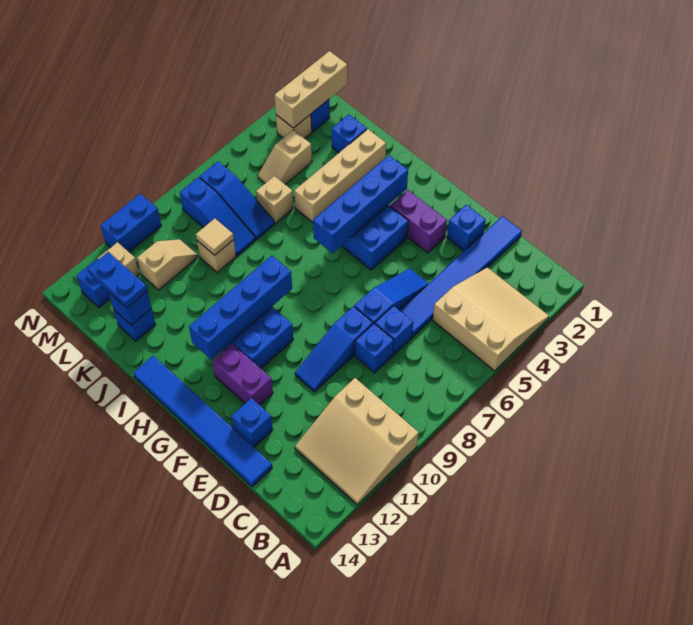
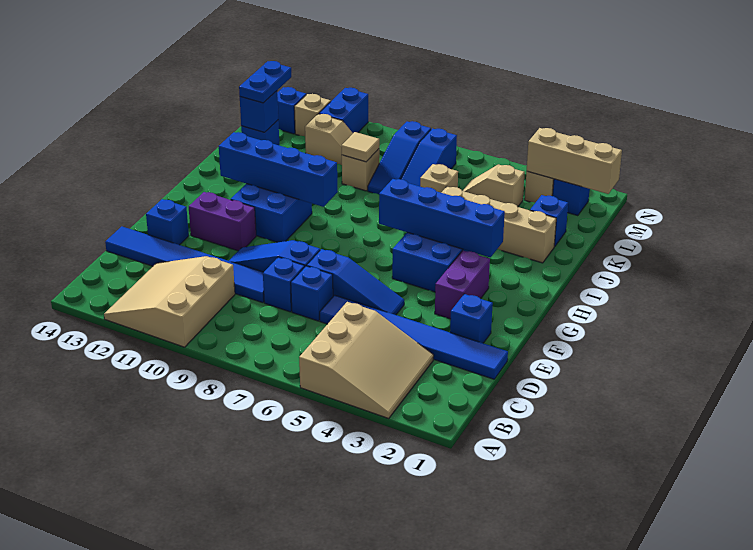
blue tile D14:I14 level 1 -> blue tile D9:D14 level 1
purple brick F12:G12 level 1 -> purple brick F11:F12 level 1
blue brick N10:N11 level 1 -> blue brick M11:N11 level 1

